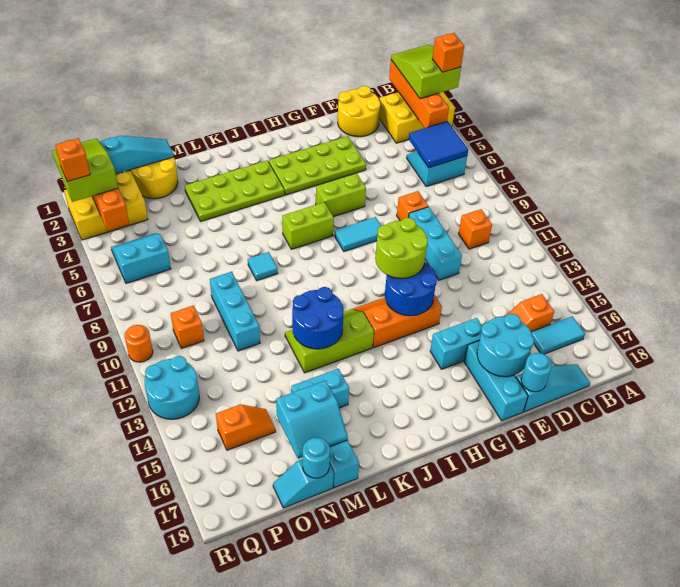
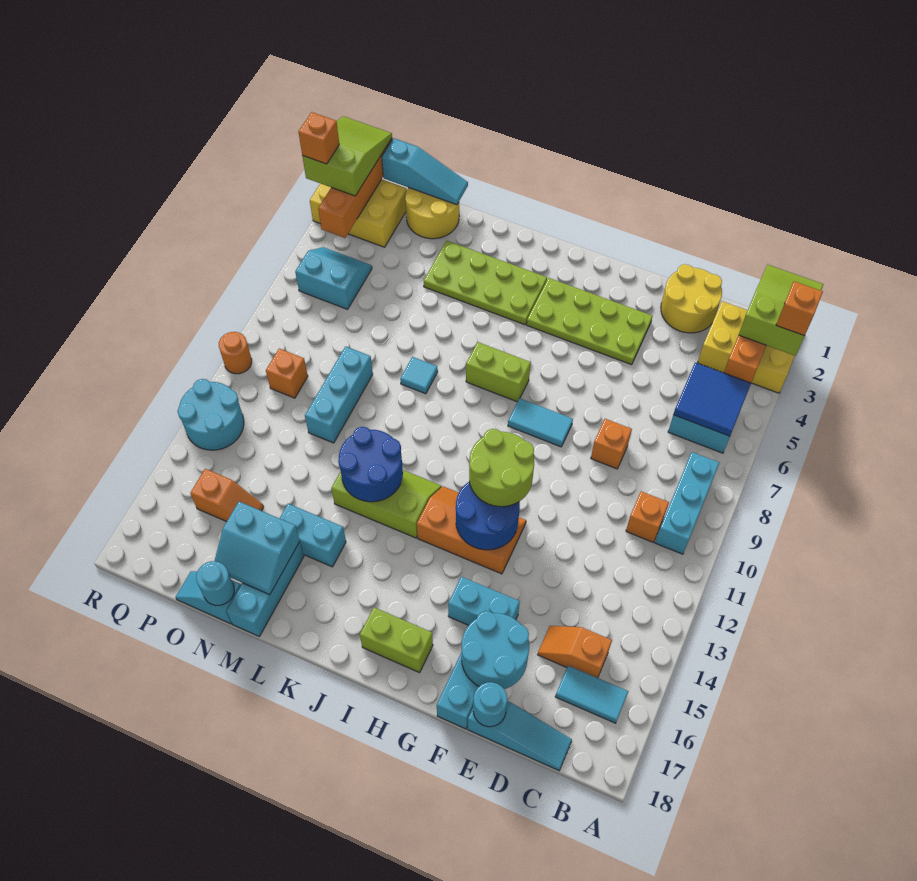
cyan brick E9:E11 level 1 -> cyan brick B8:B10 level 1
lime brick G6:H6 level 1 -> lime brick H17:I17 level 1

